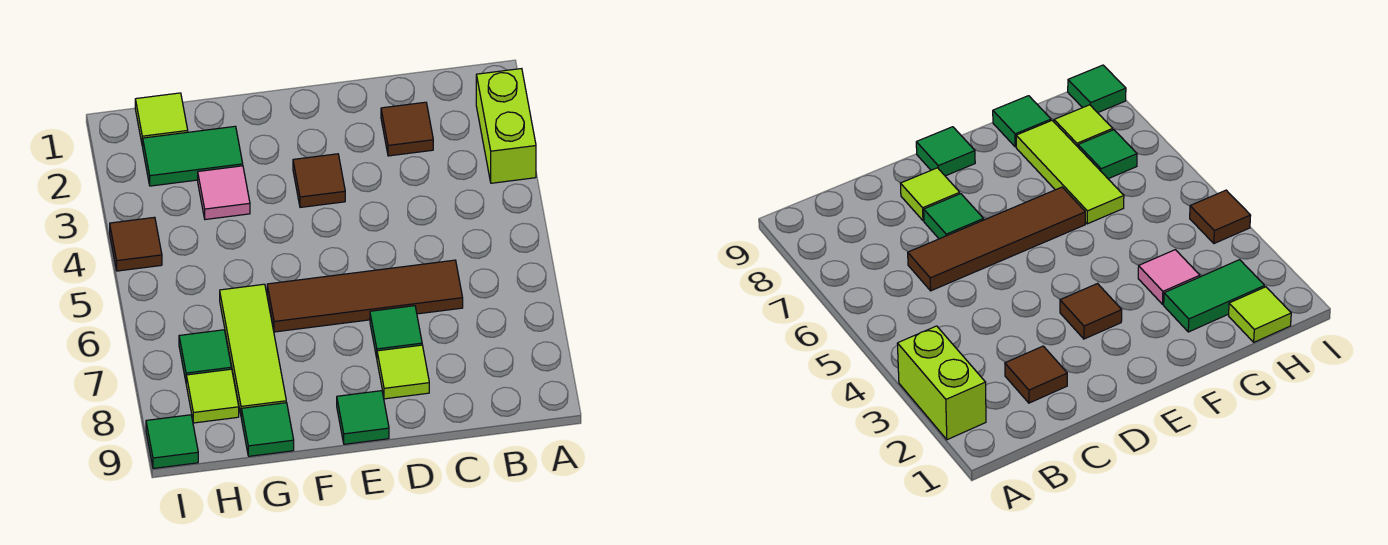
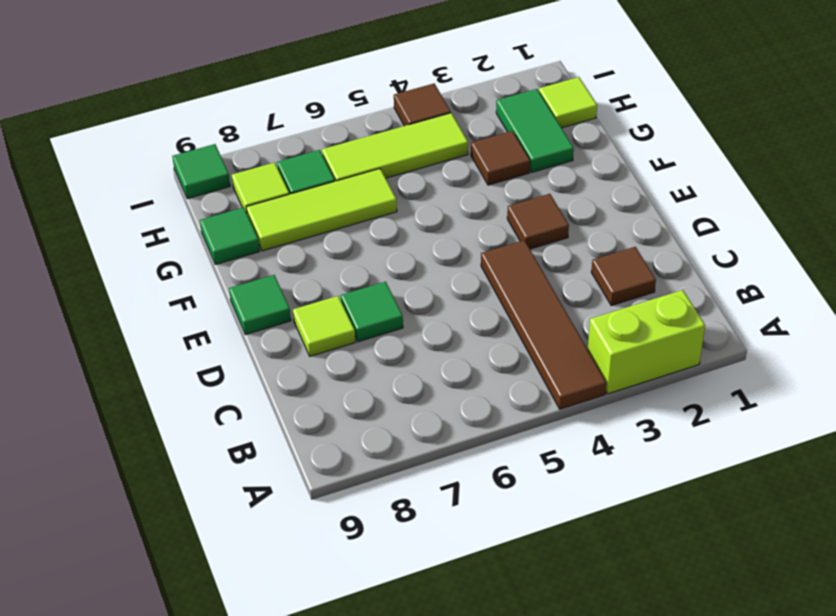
brown tile C6:F6 level 1 -> brown tile A4:D4 level 1
pink tile G3 level 1 -> brown tile G3 level 1
none -> lime tile H4:H6 level 1

